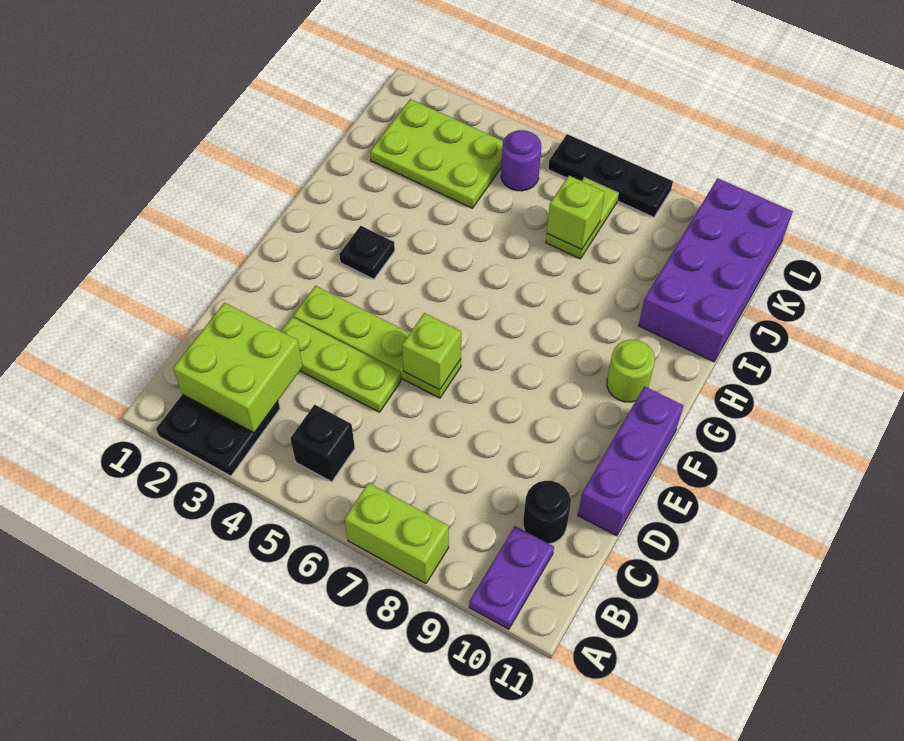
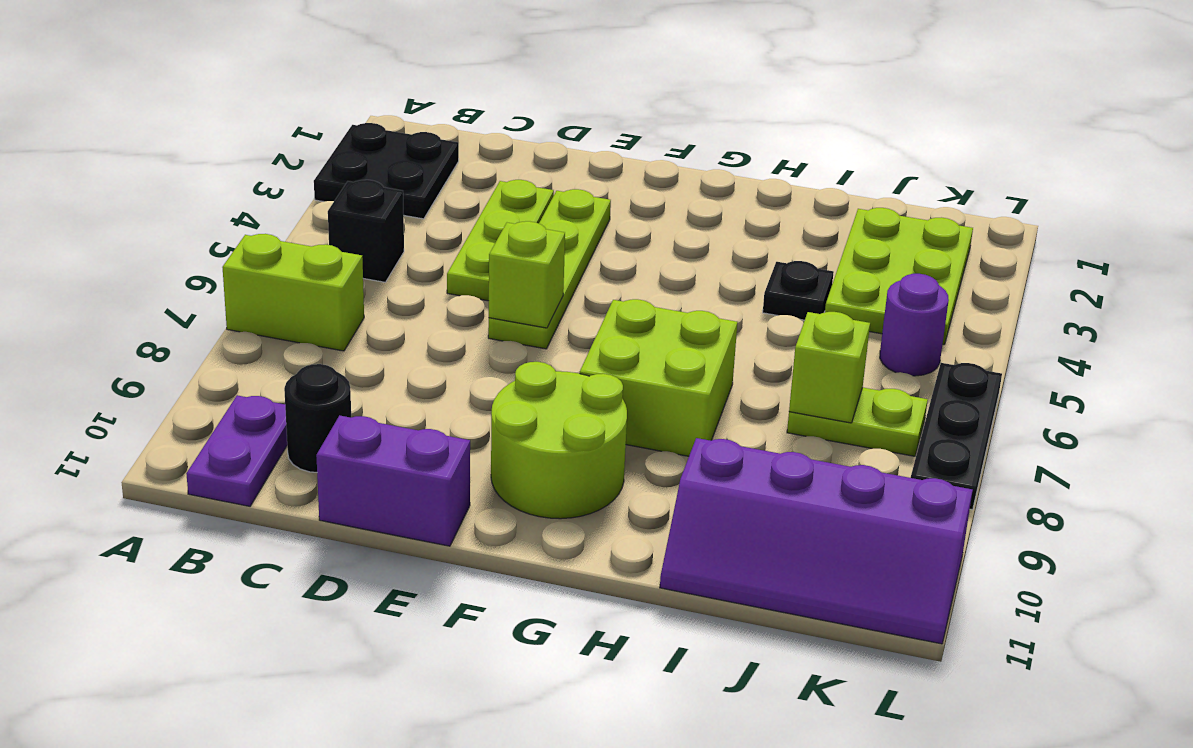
lime brick A7:A8 level 1 -> lime brick A7:B7 level 1
purple plate A10:B10 level 1 -> purple plate B10:B11 level 1
lime brick B2:C3 level 2 -> lime brick G7:H8 level 1
purple brick D11:F11 level 1 -> purple brick D11:E11 level 1
black plate G3 level 1 -> black plate I4 level 1
lime round brick G10 level 1 -> lime round brick F9:G10 level 1
purple brick I10:L11 level 1 -> purple slope I10:L11 level 1 top 10

